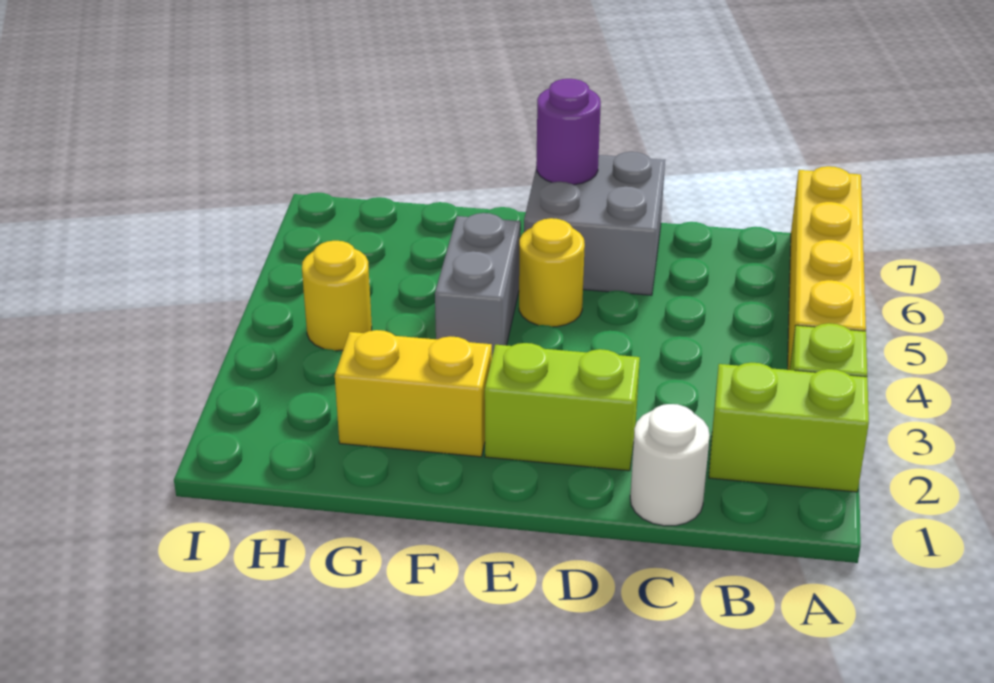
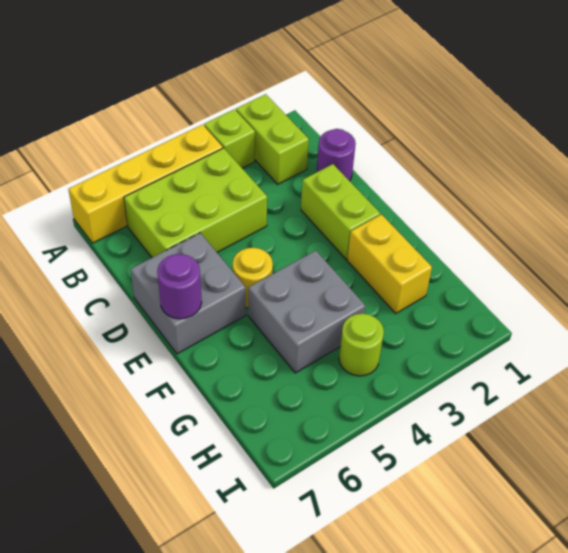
none -> lime brick B4:C6 level 1
white round brick C1 level 1 -> purple round brick C1 level 1
grey brick F4:F5 level 1 -> grey brick F4:G5 level 1
yellow round brick H4 level 1 -> lime round brick H4 level 1

